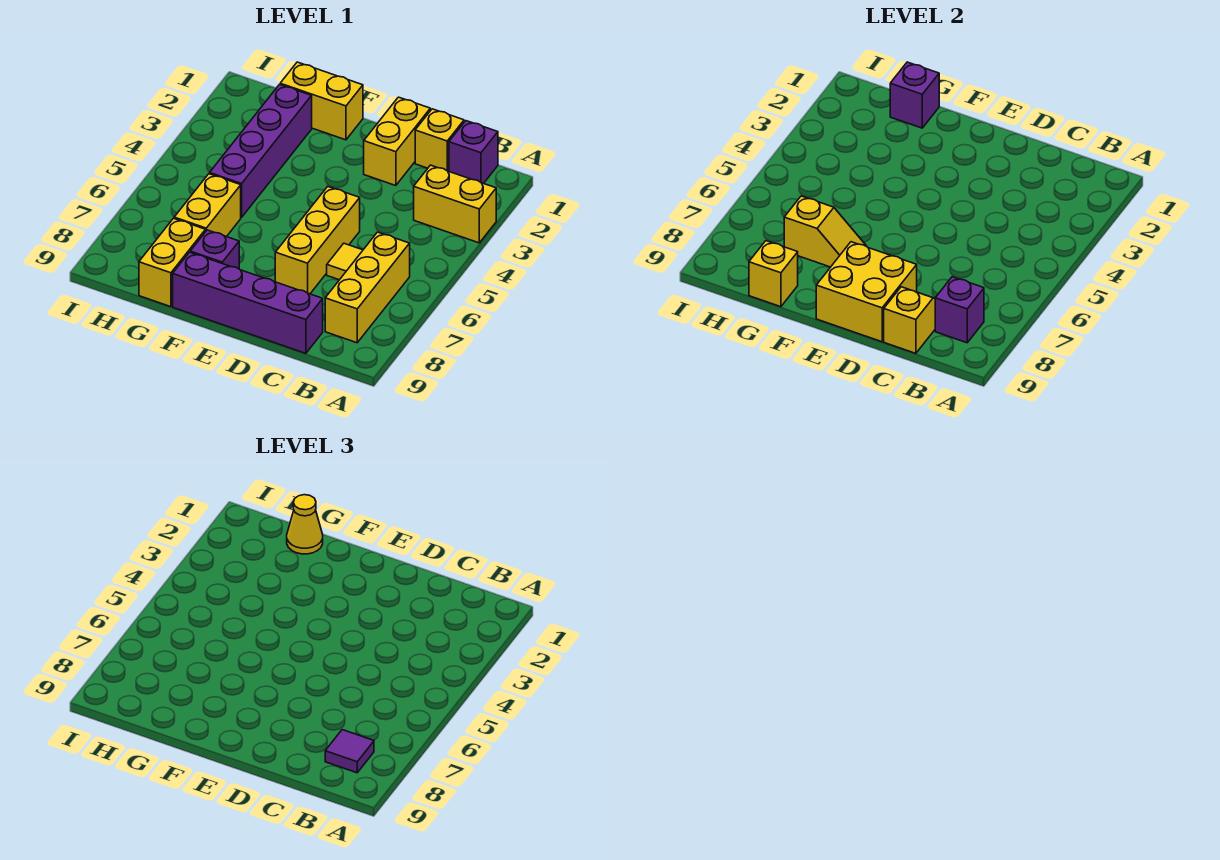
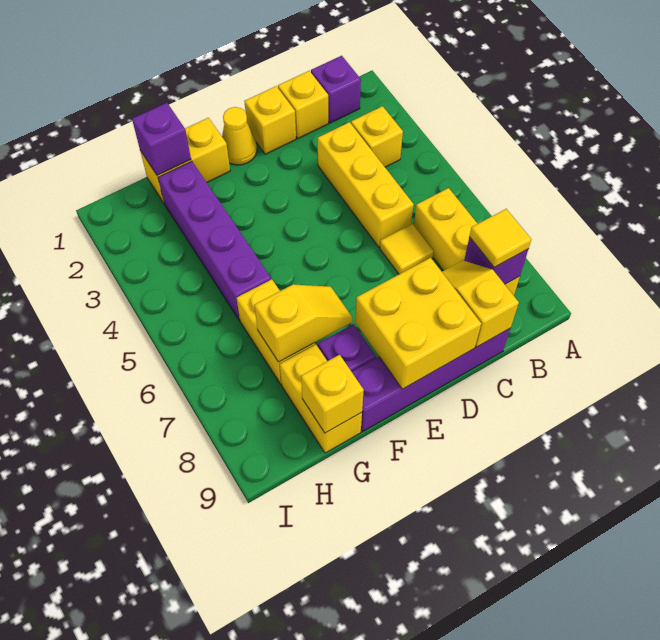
yellow brick A3:B3 level 1 -> yellow brick B3 level 1
purple tile B8 level 3 -> yellow tile B8 level 3
yellow brick D1:D2 level 1 -> yellow brick D1 level 1
yellow brick D5:D7 level 1 -> yellow brick C3:C5 level 1
yellow cone G1 level 3 -> yellow cone E1 level 1

